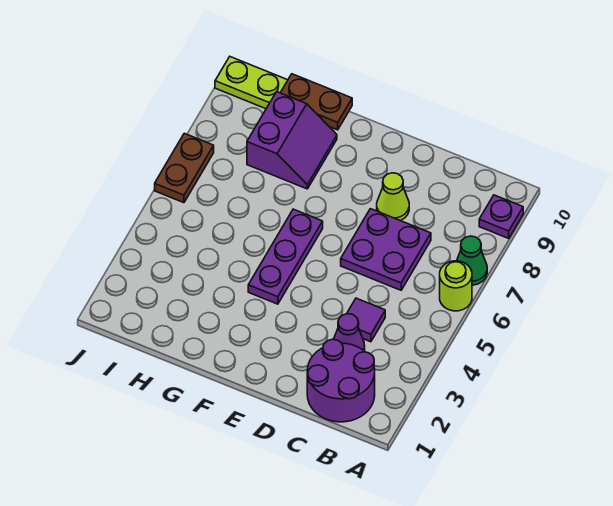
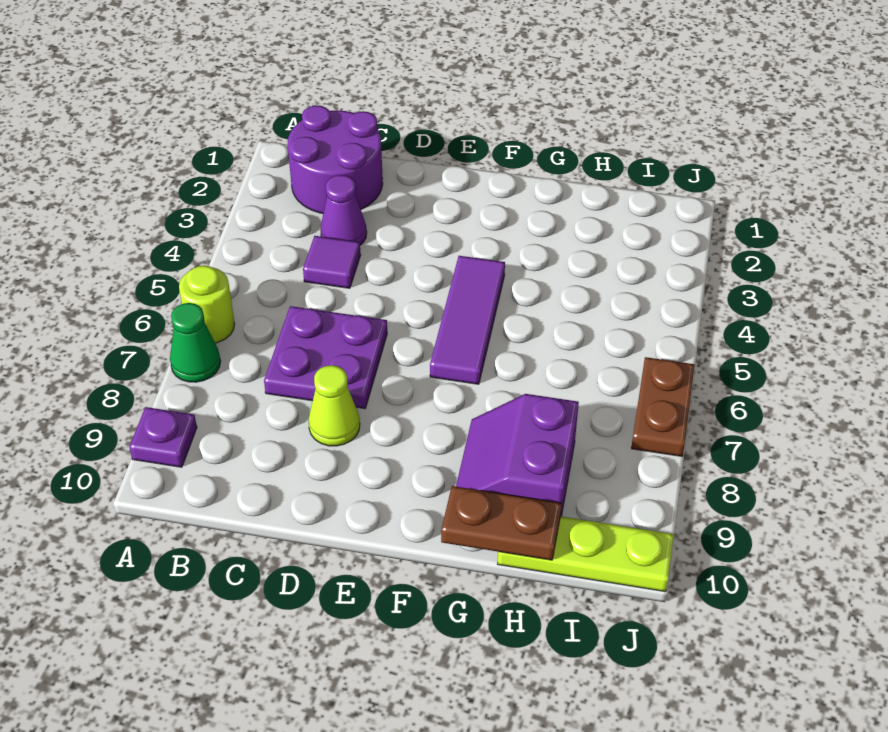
purple plate F4:F6 level 1 -> purple tile F4:F6 level 1

